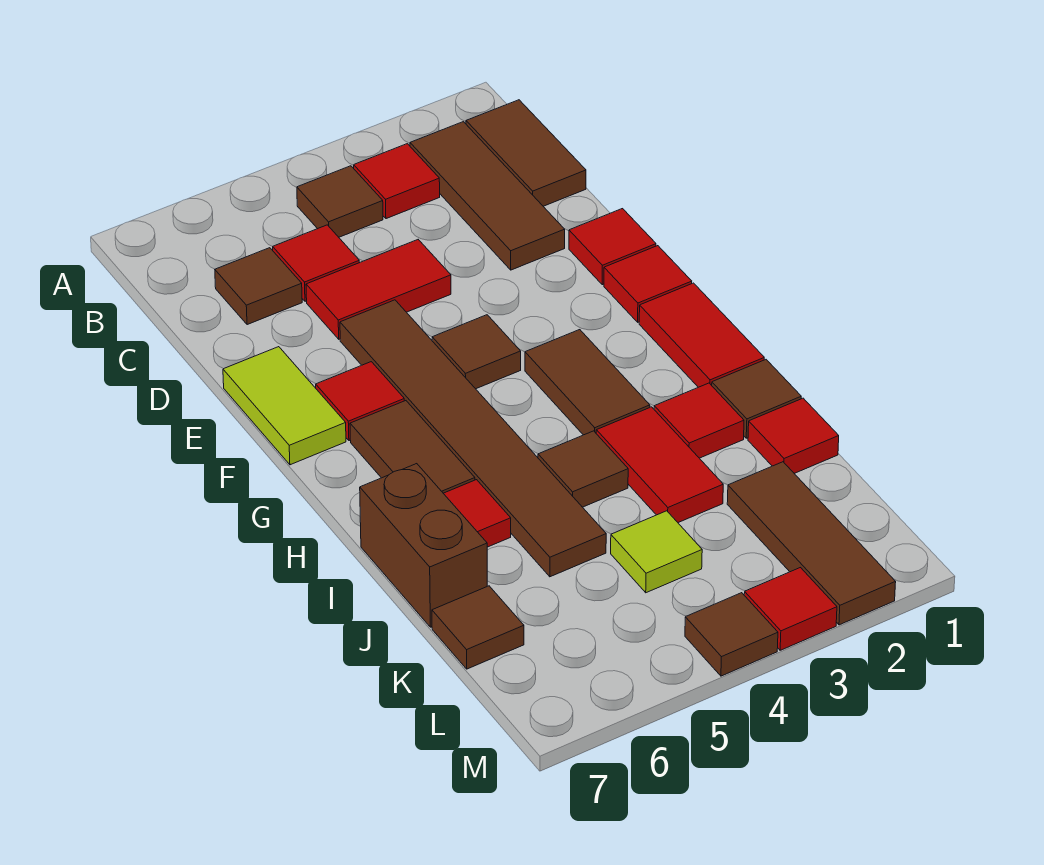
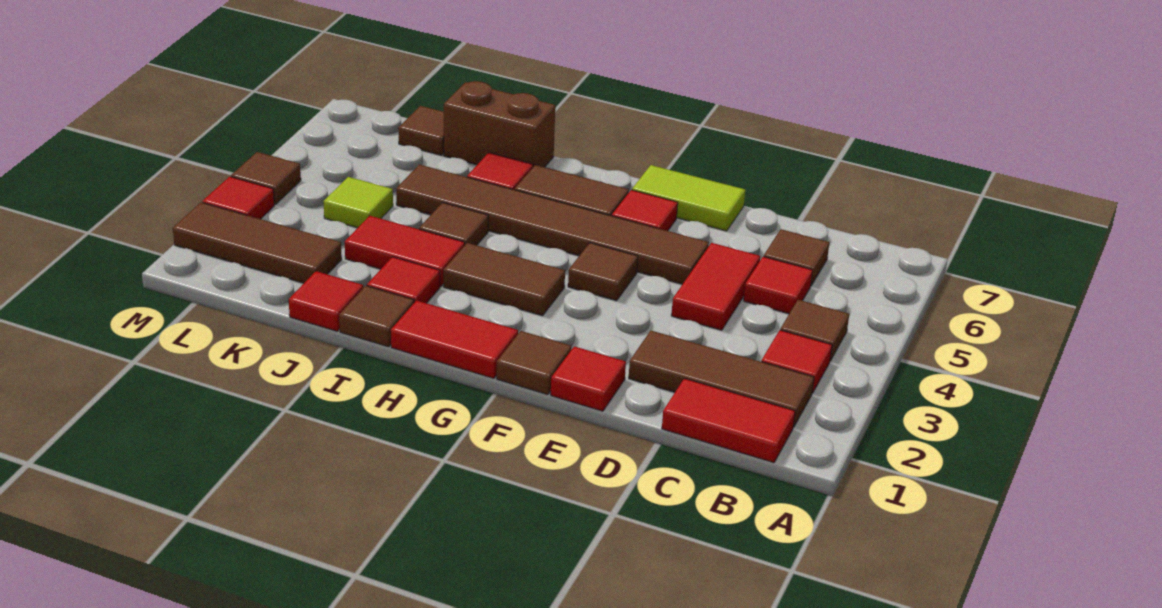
brown tile B1:C1 level 1 -> red tile B1:C1 level 1
red tile F1 level 1 -> brown tile F1 level 1

